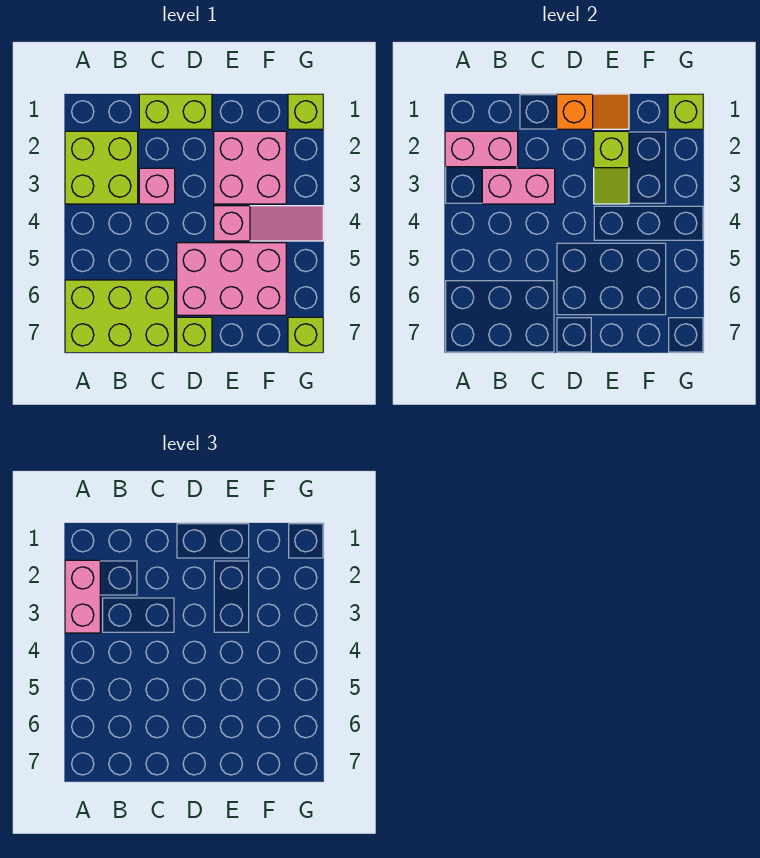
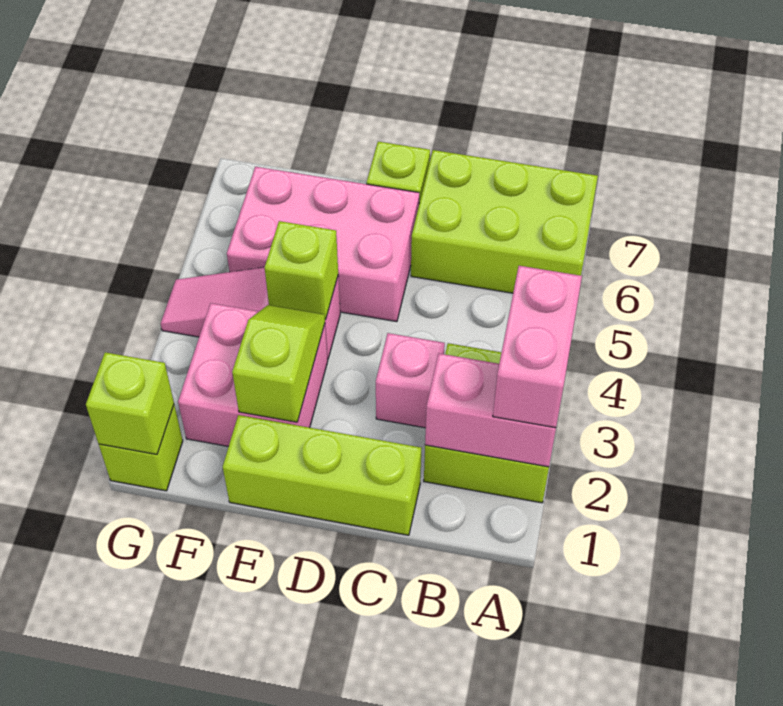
pink brick B3:C3 level 2 -> none
lime brick C1:D1 level 1 -> lime brick C1:E1 level 1
orange slope D1:E1 level 2 top D -> none
lime brick G7 level 1 -> lime brick E4 level 2

